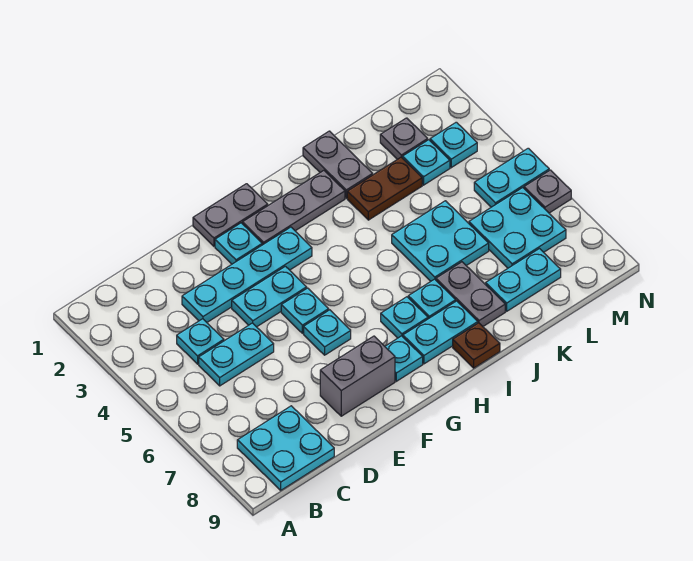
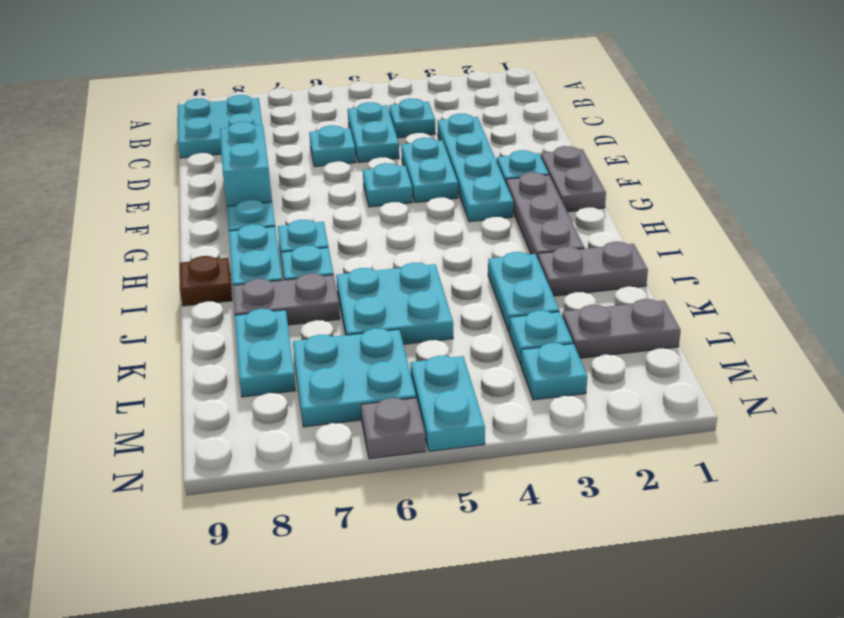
grey brick E8:F8 level 1 -> cyan brick E8:F8 level 1
cyan plate F6 level 1 -> cyan plate D6 level 1
brown plate J3:K3 level 1 -> cyan plate J3:K3 level 1
grey plate L2 level 1 -> grey plate L1:L2 level 1

